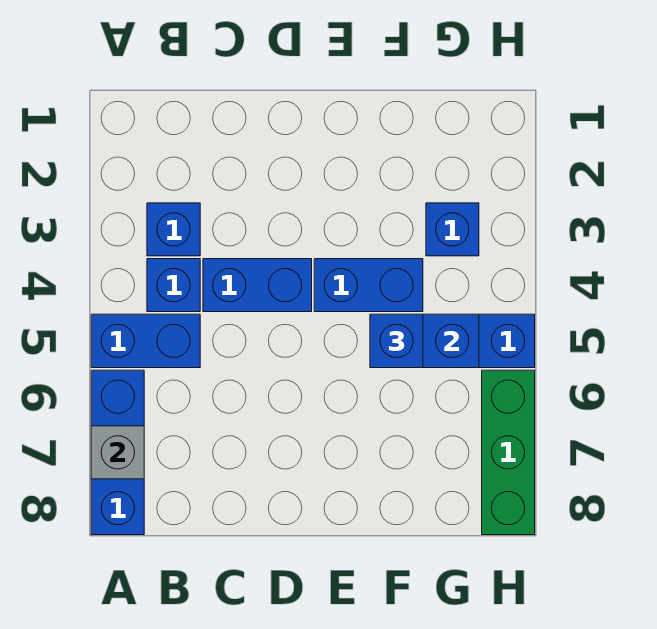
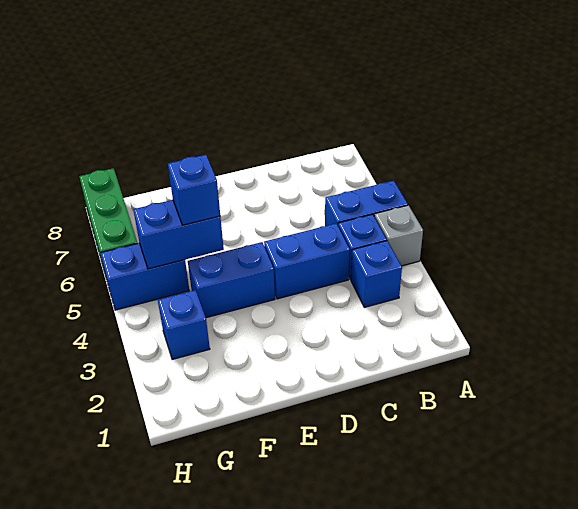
blue brick A6:A8 level 1 -> none
grey brick A7 level 2 -> grey brick A4 level 1

